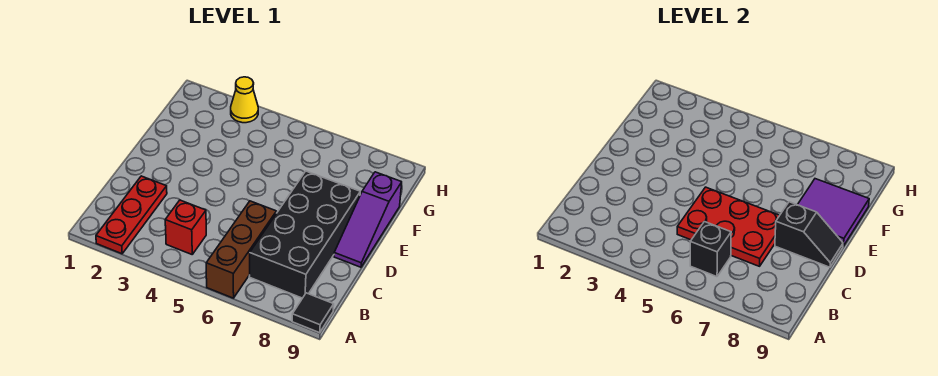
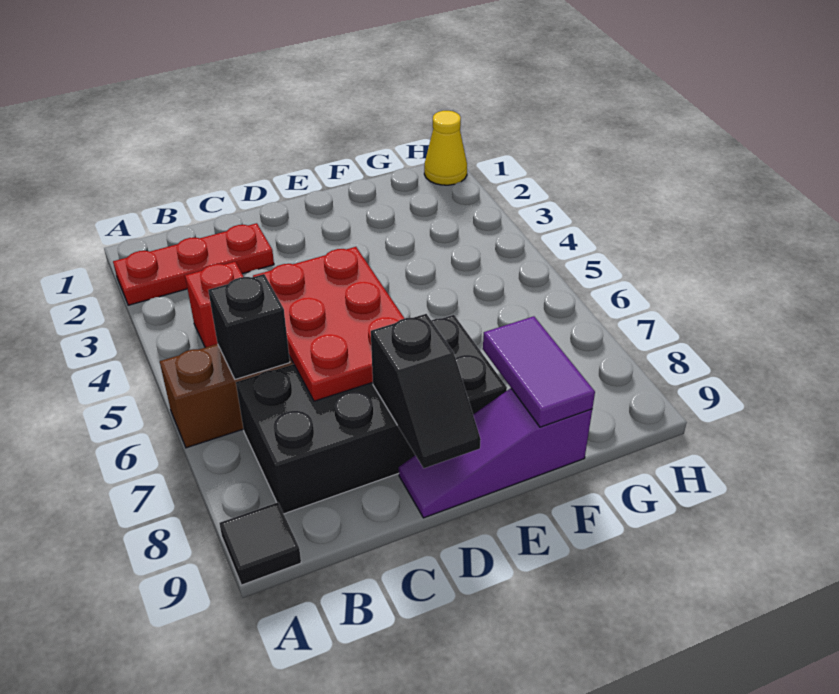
purple tile E8:F9 level 2 -> purple tile F8:F9 level 2
yellow cone H3 level 1 -> yellow cone H1 level 1

